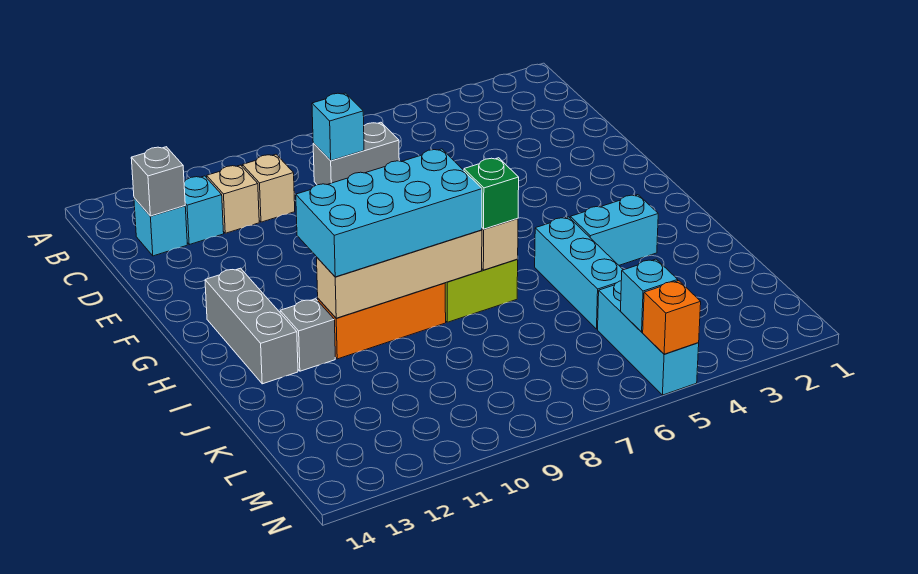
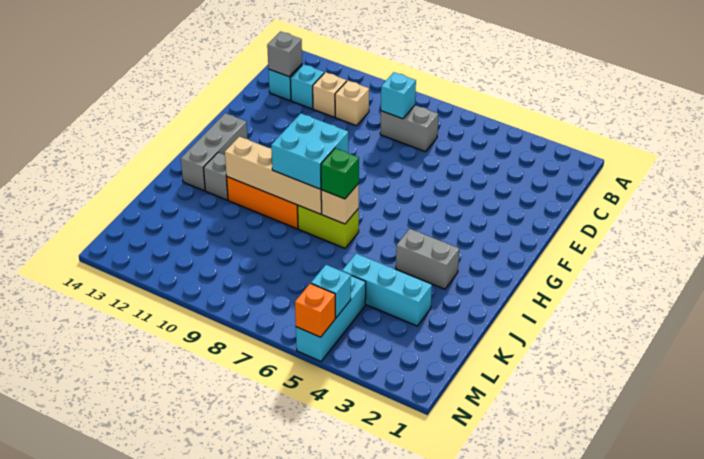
cyan brick H8:I11 level 3 -> cyan brick H8:I9 level 3
cyan brick I3:I4 level 1 -> grey brick I3:I4 level 1
cyan brick I5:K5 level 1 -> cyan brick K3:K5 level 1

